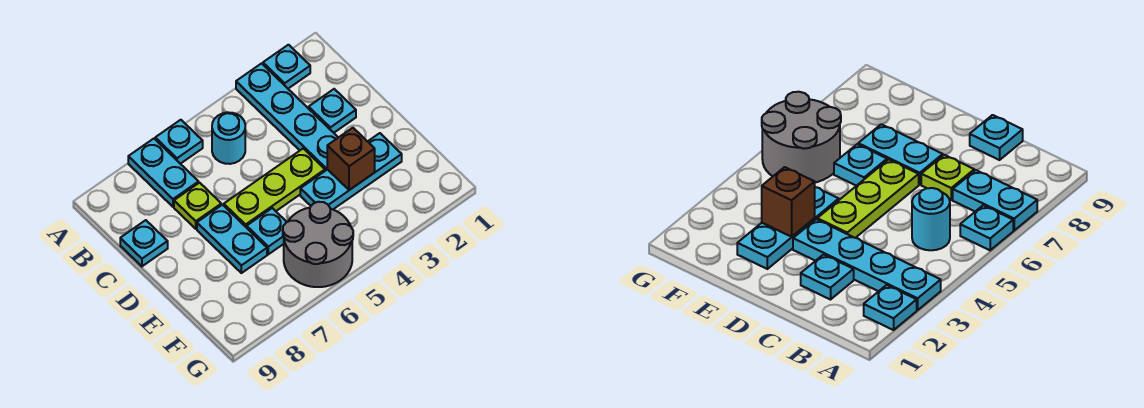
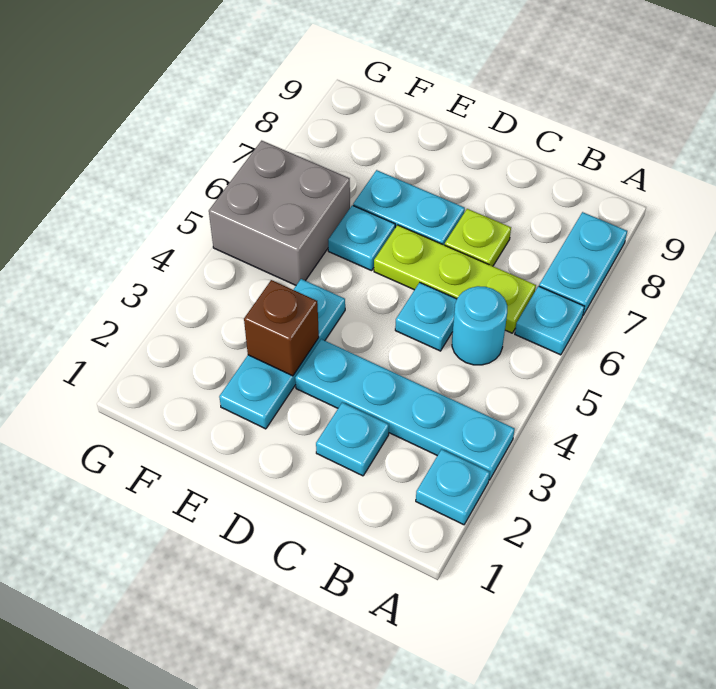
cyan plate A7:B7 level 1 -> cyan plate A7:A8 level 1
cyan plate C9 level 1 -> cyan plate C5 level 1
lime plate D4:D6 level 1 -> lime plate B6:D6 level 1
grey round brick F5:G6 level 1 -> grey brick F5:G6 level 1

